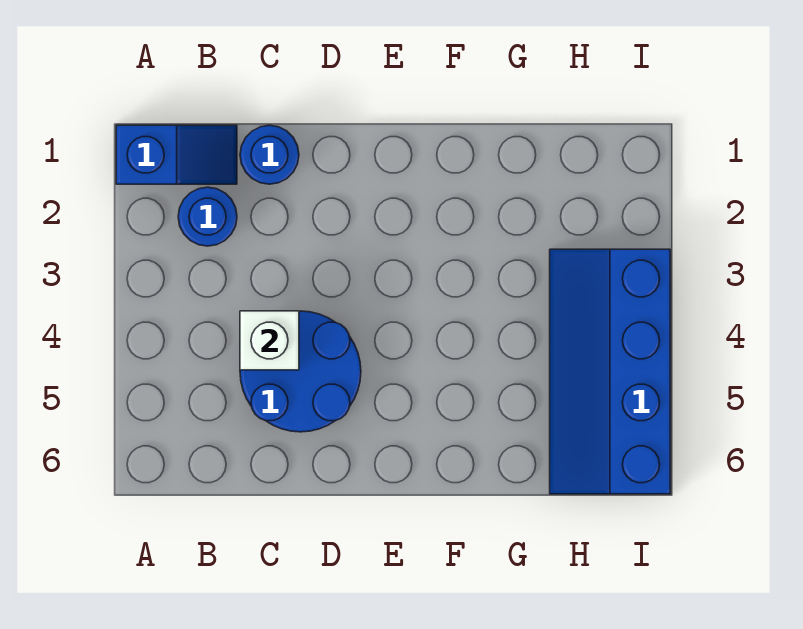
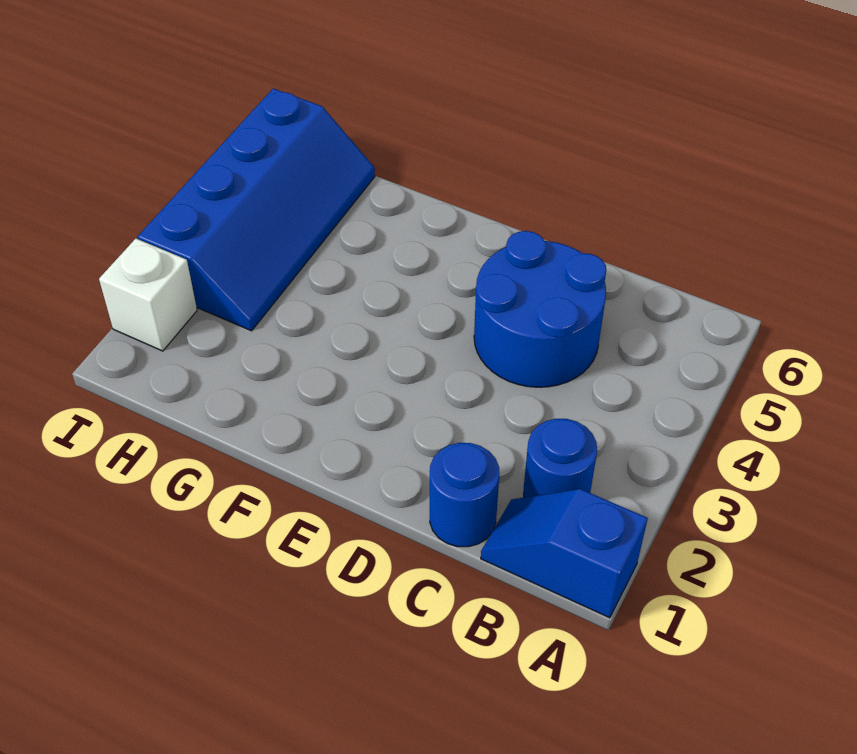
white brick C4 level 2 -> white brick I2 level 1

